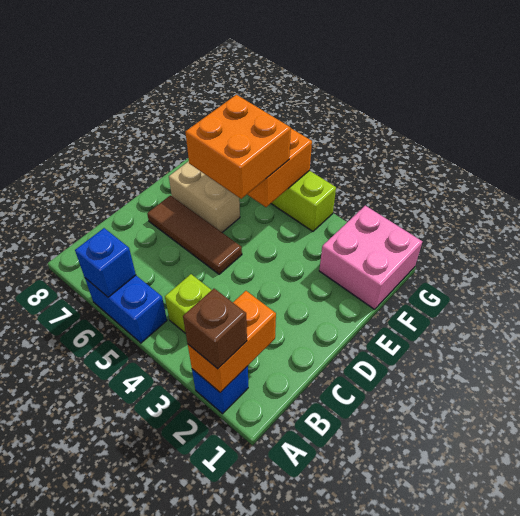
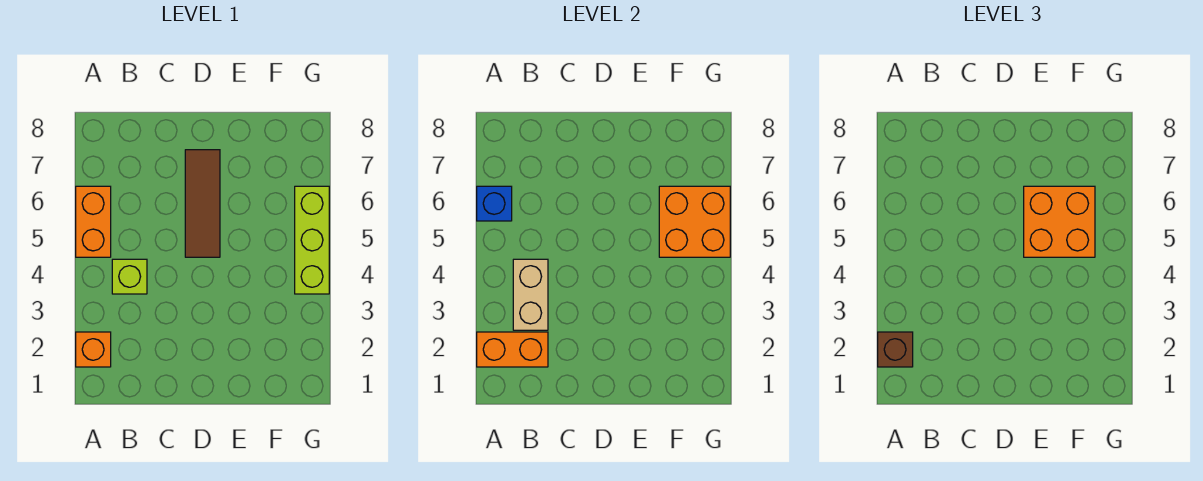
blue brick A2 level 1 -> orange brick A2 level 1
blue brick A5:A6 level 1 -> orange brick A5:A6 level 1
tan brick E6:E7 level 1 -> tan brick B3:B4 level 2
pink brick F1:G2 level 1 -> none

